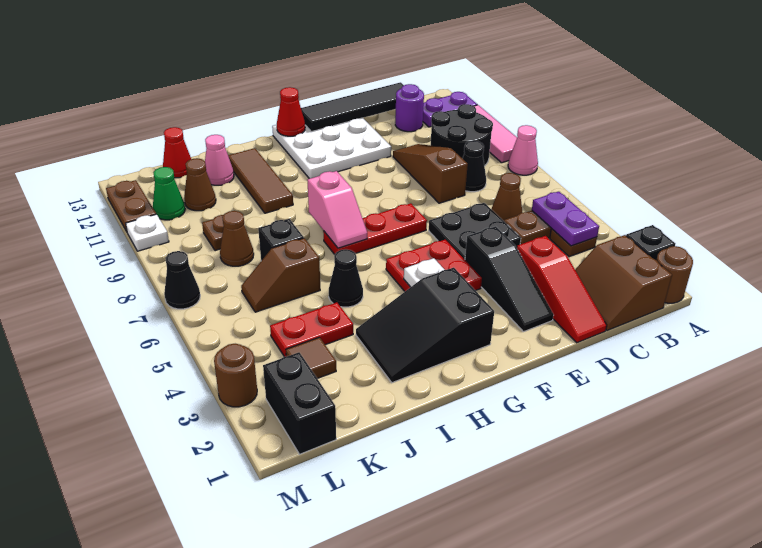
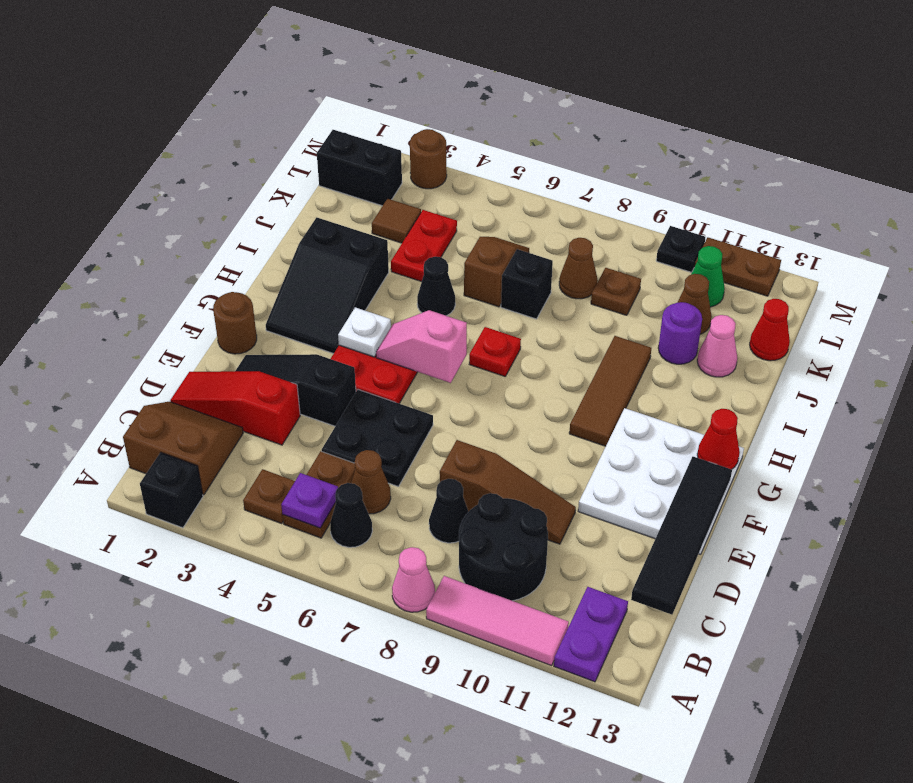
brown round brick A1 level 1 -> brown round brick F1 level 1
purple plate B4:B5 level 2 -> purple plate B5 level 2
purple round brick C12 level 1 -> purple round brick J11 level 1
red plate F7:H7 level 1 -> red plate H7 level 1
black slope G2:I3 level 1 top G -> black slope G2:I3 level 1 top I
pink slope H7:H8 level 2 top 8 -> pink slope G5:G6 level 2 top 6
brown tile I10:I12 level 1 -> brown tile G10:I10 level 1
black cone M7 level 1 -> black cone B6 level 1
white plate M10 level 1 -> black plate M10 level 1

